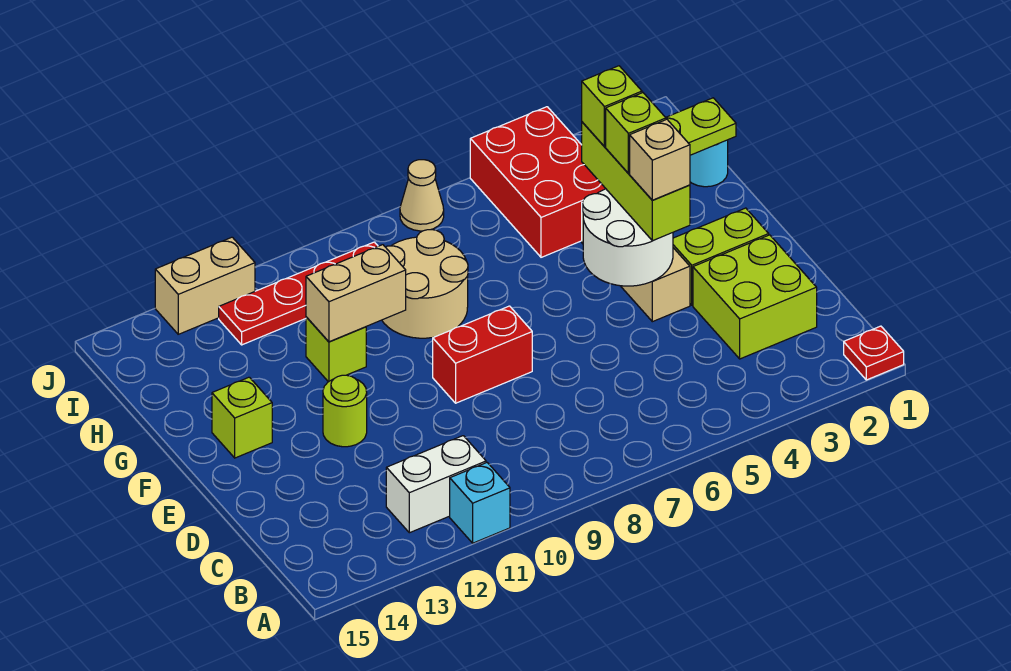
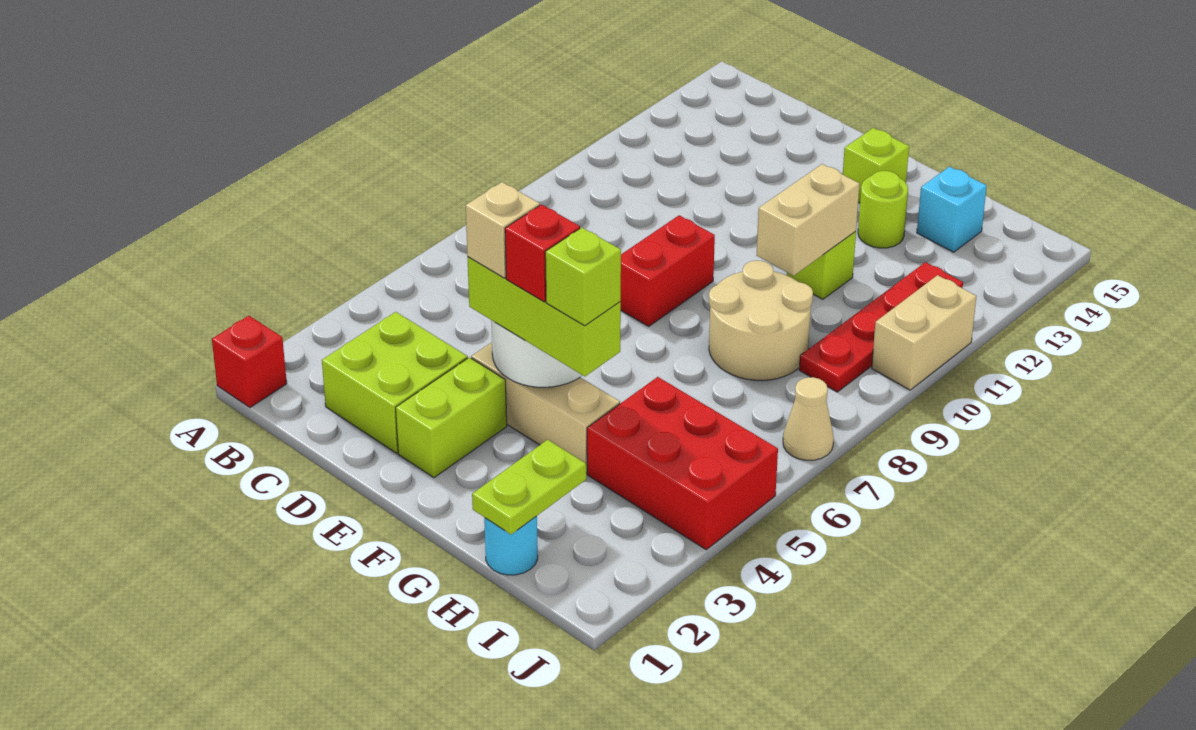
red plate A1 level 1 -> red brick A1 level 1
cyan brick A11 level 1 -> cyan brick H14 level 1
white brick B11:B12 level 1 -> none
lime round brick E12 level 1 -> lime round brick G13 level 1
lime brick F4 level 4 -> red brick F4 level 4
tan brick J12:J13 level 1 -> tan brick J10:J11 level 1

